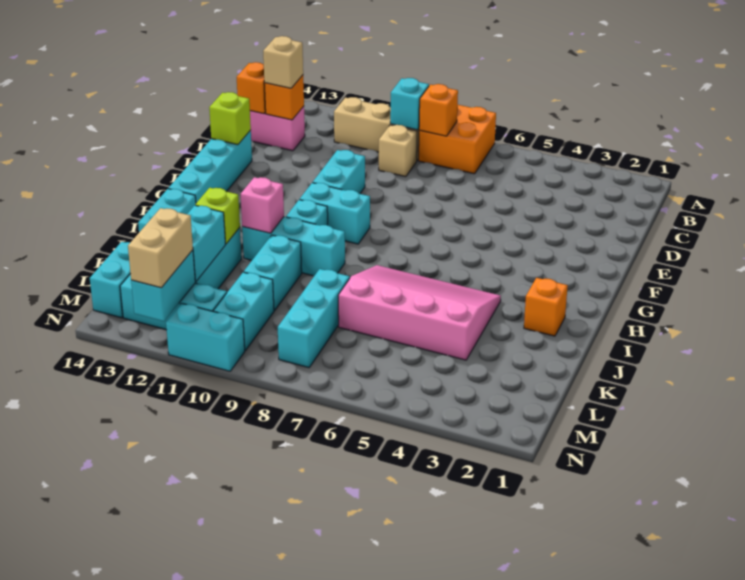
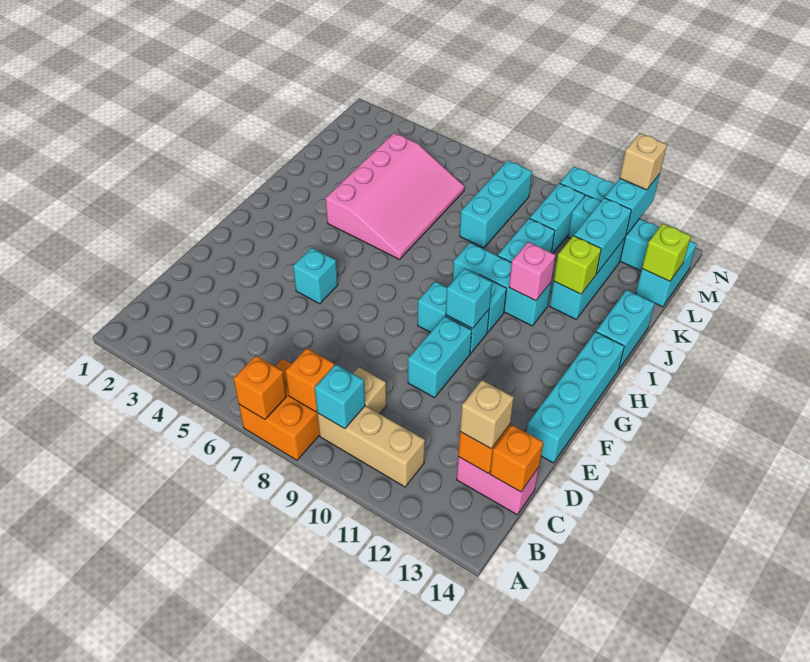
lime brick E14 level 2 -> lime brick L14 level 2
none -> cyan brick F5 level 1
none -> cyan brick G10 level 2
orange brick I2 level 1 -> orange brick A7 level 2
pink slope I4:K7 level 1 top K -> pink slope I4:L6 level 1 top 4
tan brick M12:N12 level 3 -> tan brick N12 level 3

